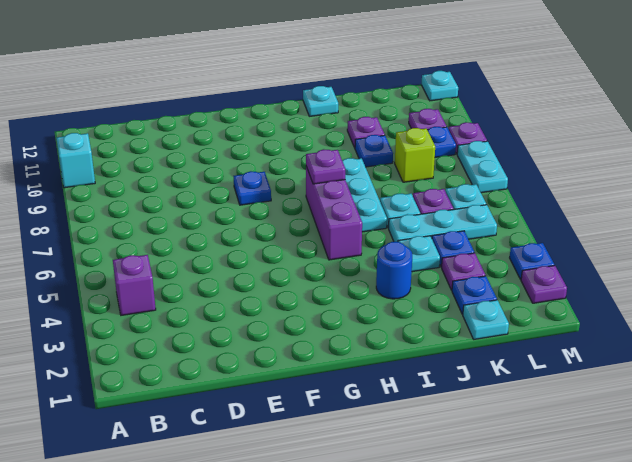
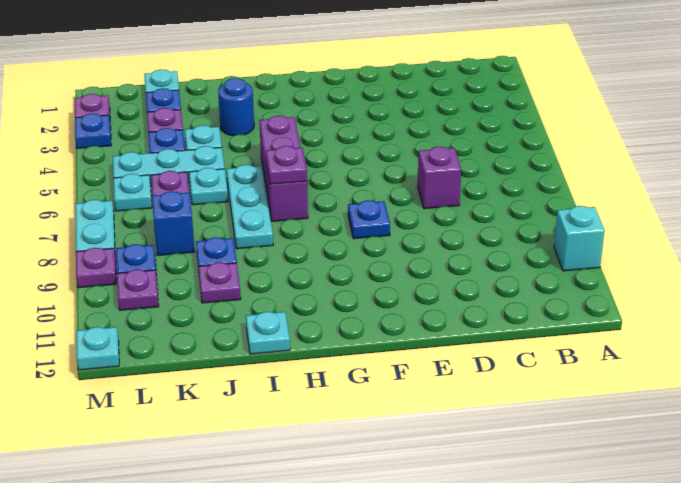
purple brick B4 level 1 -> purple brick D7 level 1
lime brick K8 level 1 -> blue brick K8 level 1

